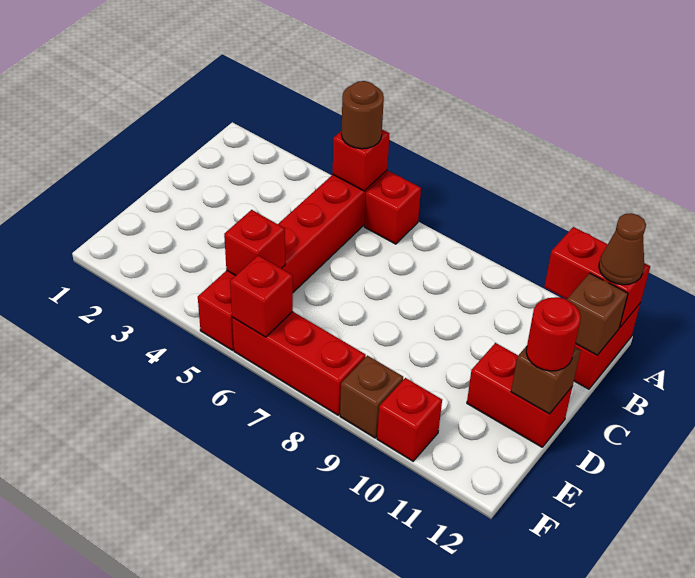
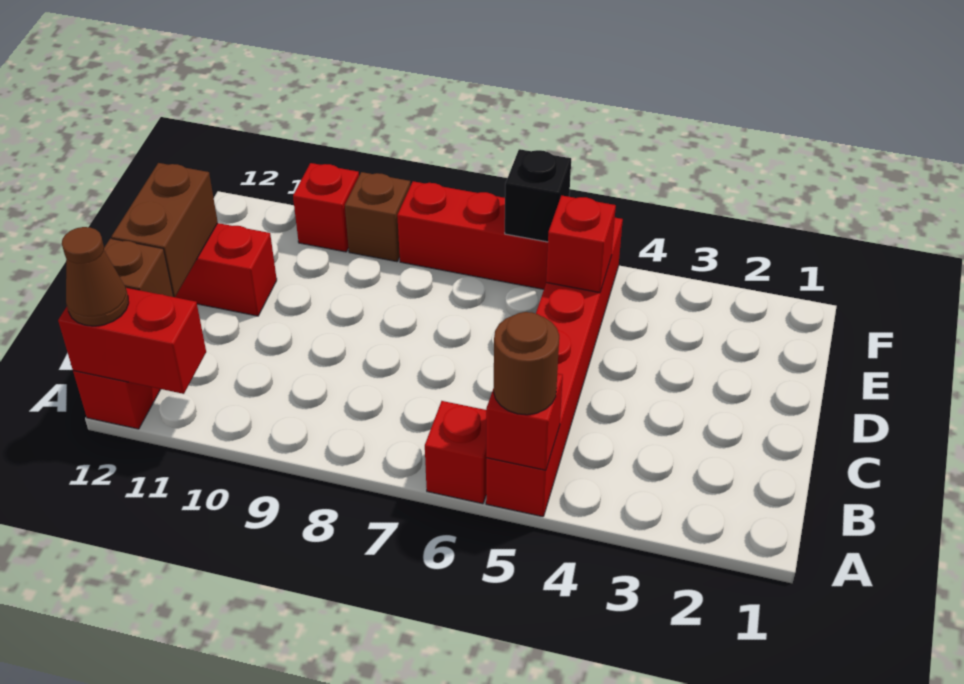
brown brick D12 level 2 -> brown brick C12:D12 level 2
red round brick D12 level 3 -> none
red brick F6 level 2 -> black brick F6 level 2

